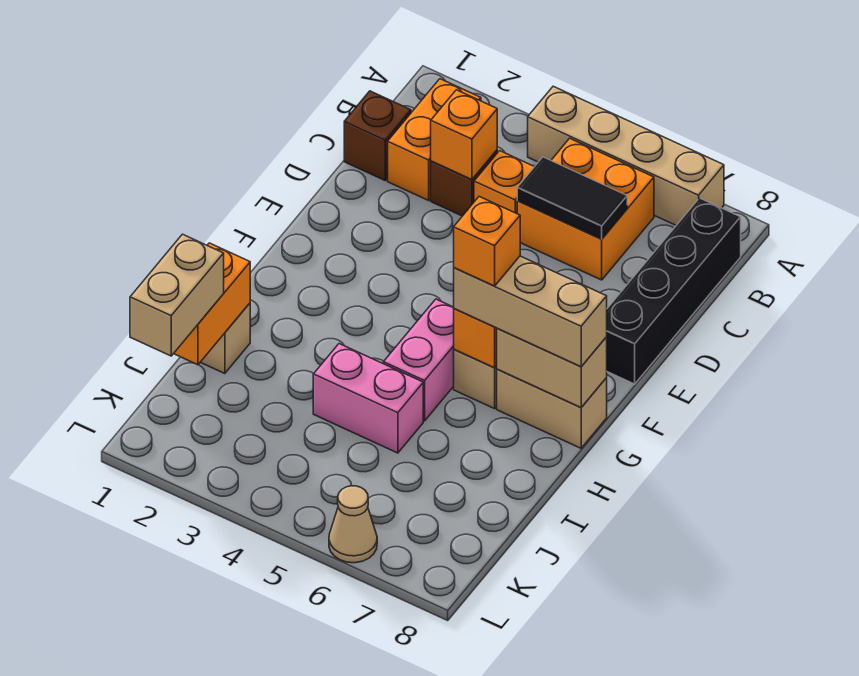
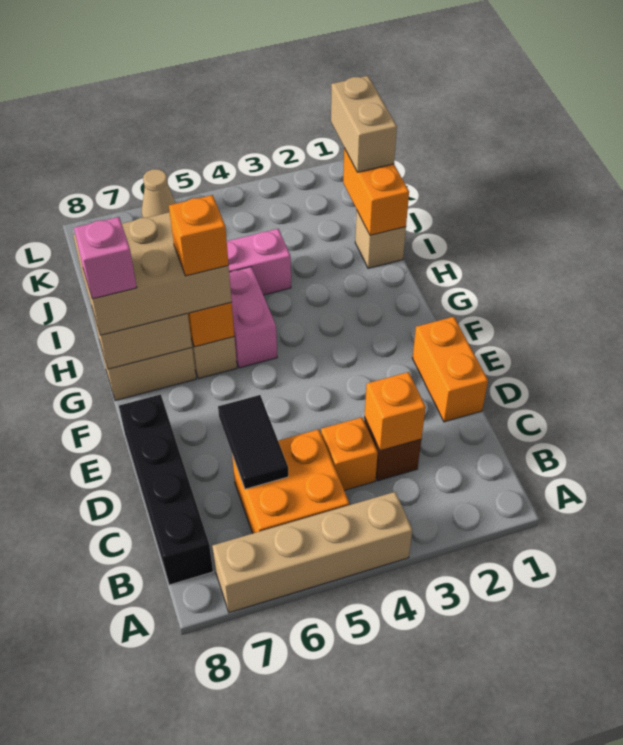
orange brick B2:C2 level 1 -> orange brick D1:E1 level 1
brown brick C1 level 1 -> none
black tile C5:C6 level 2 -> black tile C6:D6 level 2
tan brick G6:G8 level 3 -> tan brick G6:H8 level 3
none -> pink brick G8 level 4

